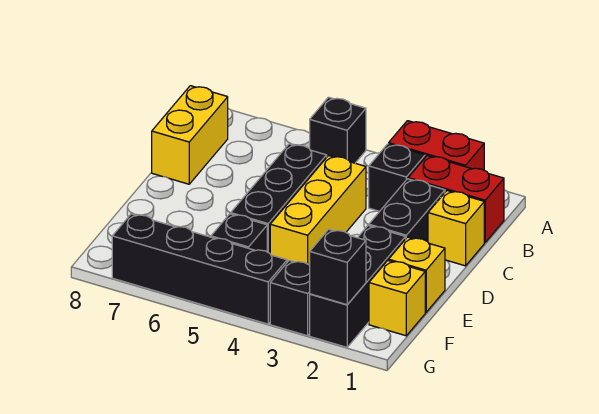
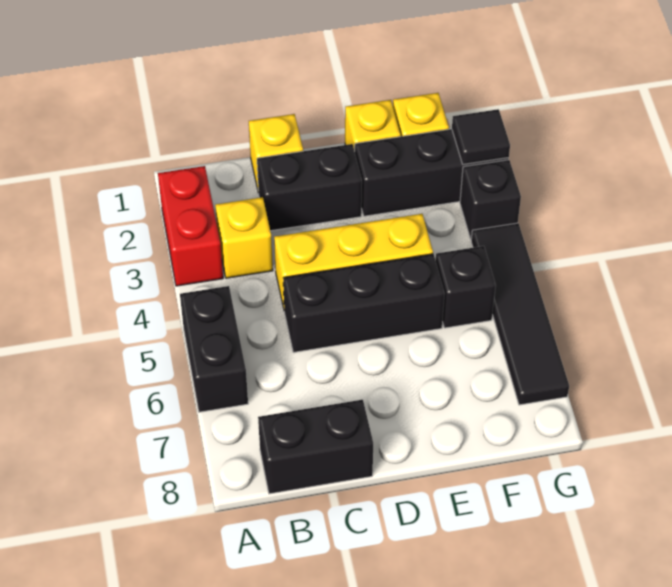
black brick A5 level 1 -> black brick A5:A6 level 1
red brick B1:B2 level 1 -> none
black brick B3 level 1 -> yellow brick B3 level 1
yellow brick B8:C8 level 1 -> black brick B8:C8 level 1
black brick G2 level 2 -> black tile G2 level 2
black brick G4:G7 level 1 -> black tile G4:G7 level 1

